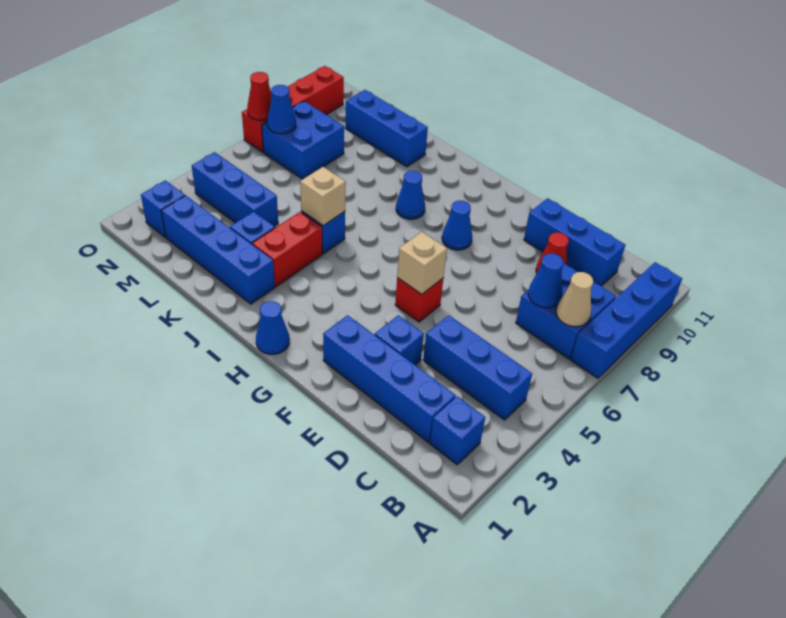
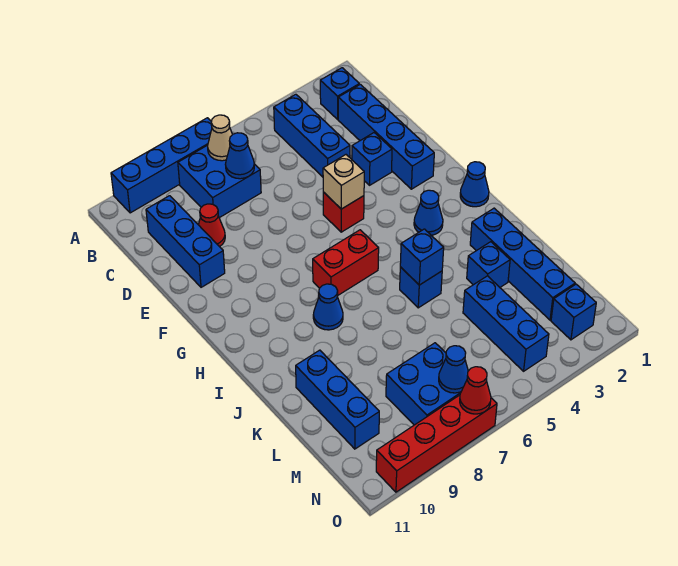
blue cone G8 level 1 -> blue cone H3 level 1
red brick J3:J4 level 1 -> red brick H6:H7 level 1
tan brick J5 level 2 -> blue brick J5 level 2

